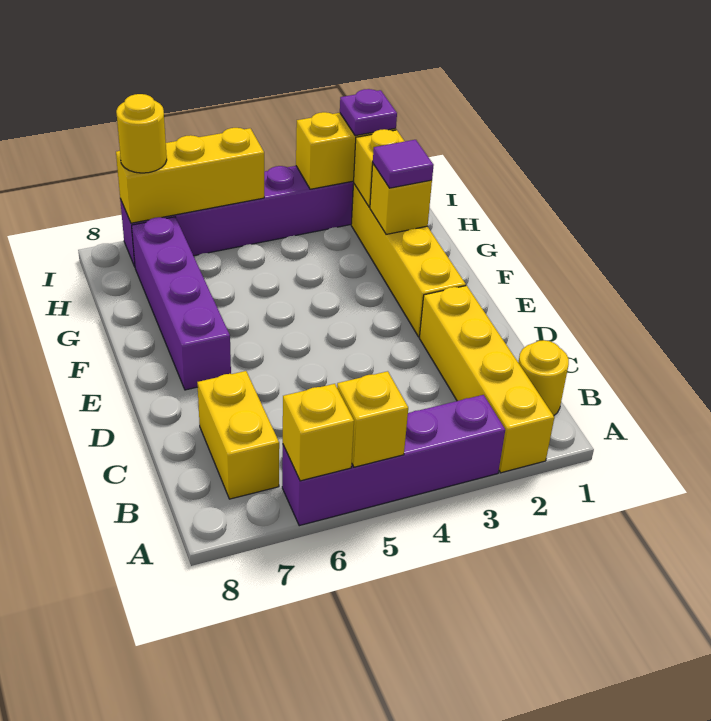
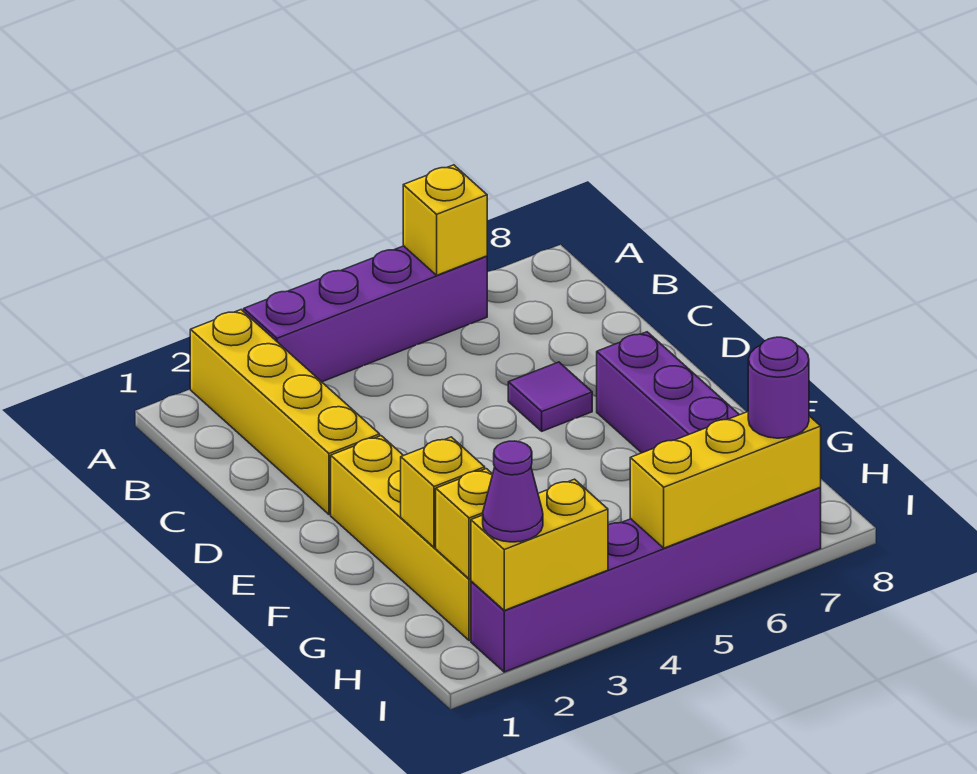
yellow brick A5 level 2 -> none
yellow round brick B1 level 1 -> none
yellow brick B7:C7 level 1 -> none
purple tile G2 level 3 -> purple tile D6 level 1
purple plate I2 level 3 -> purple cone I2 level 3
yellow round brick I7 level 3 -> purple round brick I7 level 3

